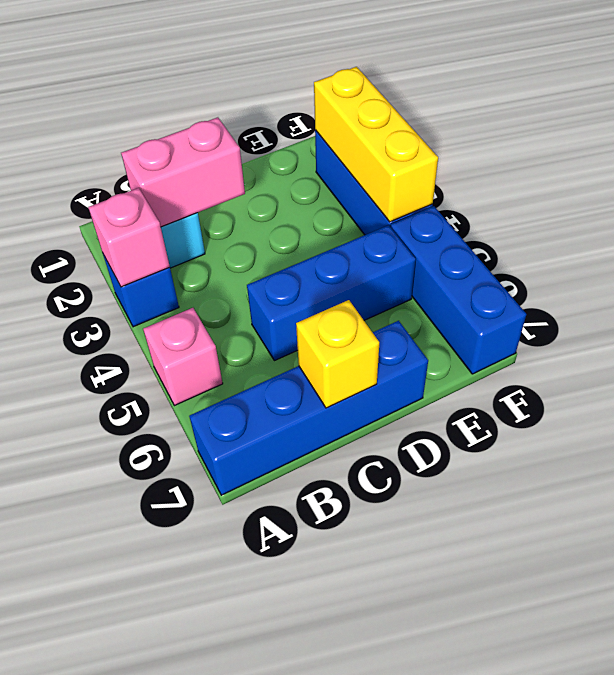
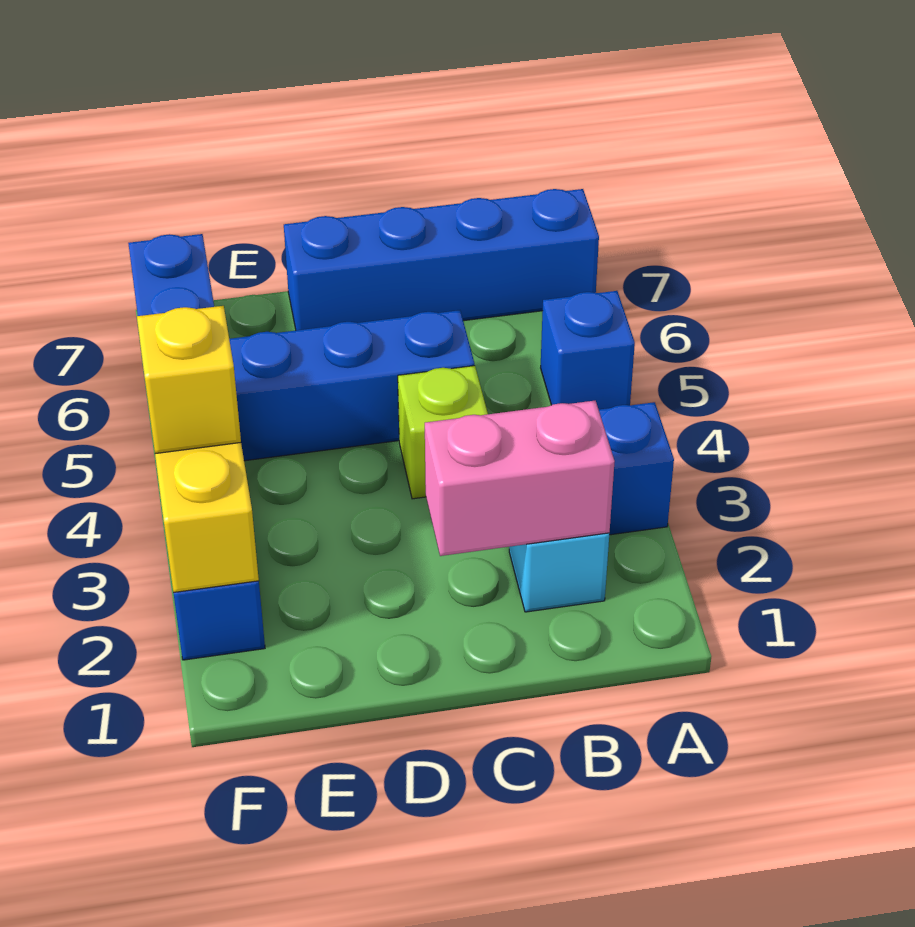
pink brick A3 level 2 -> none
pink brick A5 level 1 -> blue brick A5 level 1
none -> lime brick C4 level 1
yellow brick C7 level 2 -> yellow brick F3 level 3

